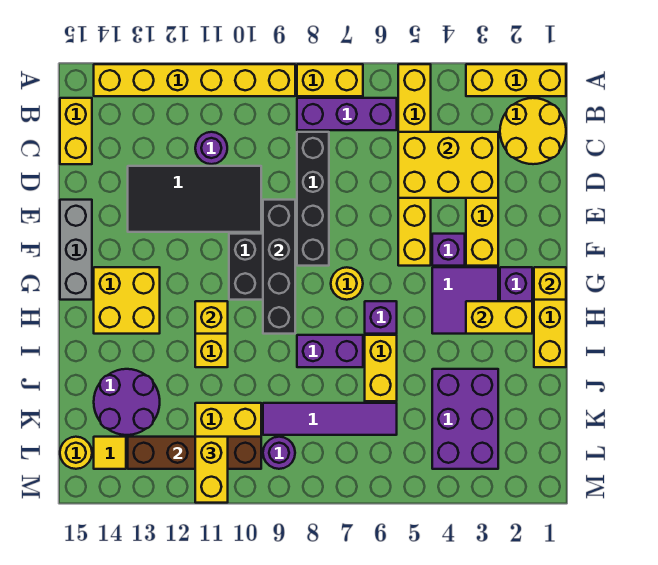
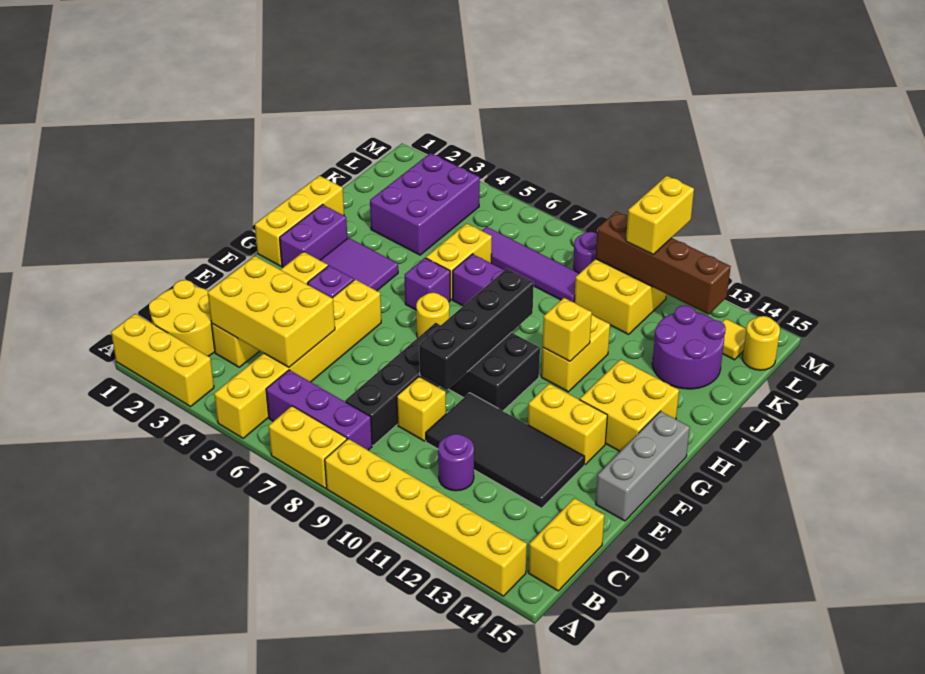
yellow brick G1 level 2 -> yellow brick D9 level 1
yellow brick H2:H3 level 2 -> yellow brick F12:F13 level 1

